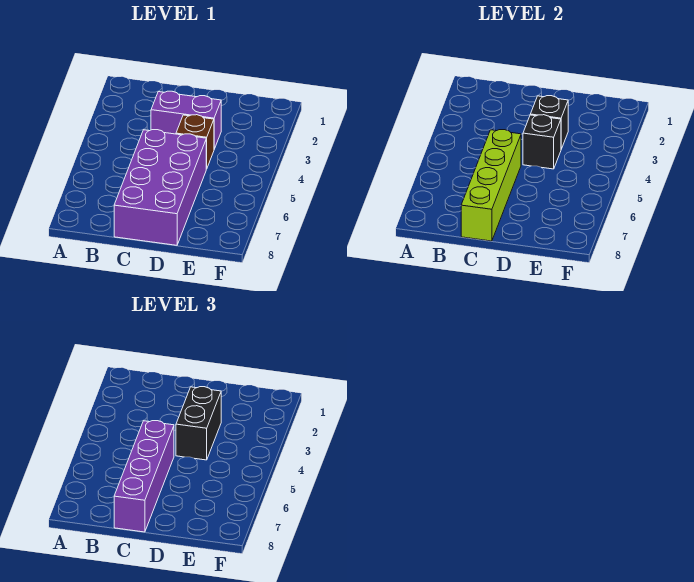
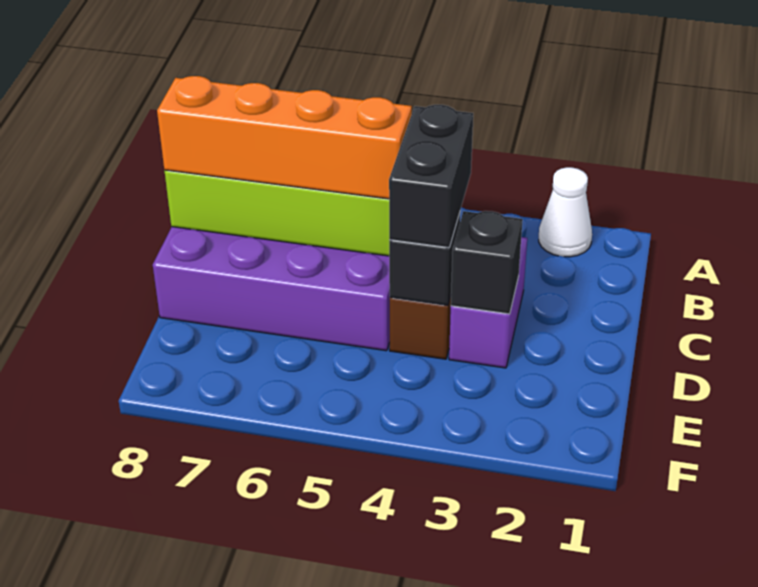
none -> white cone A2 level 1
purple brick C5:C8 level 3 -> orange brick C5:C8 level 3
black brick D3:D4 level 3 -> black brick C4:D4 level 3

